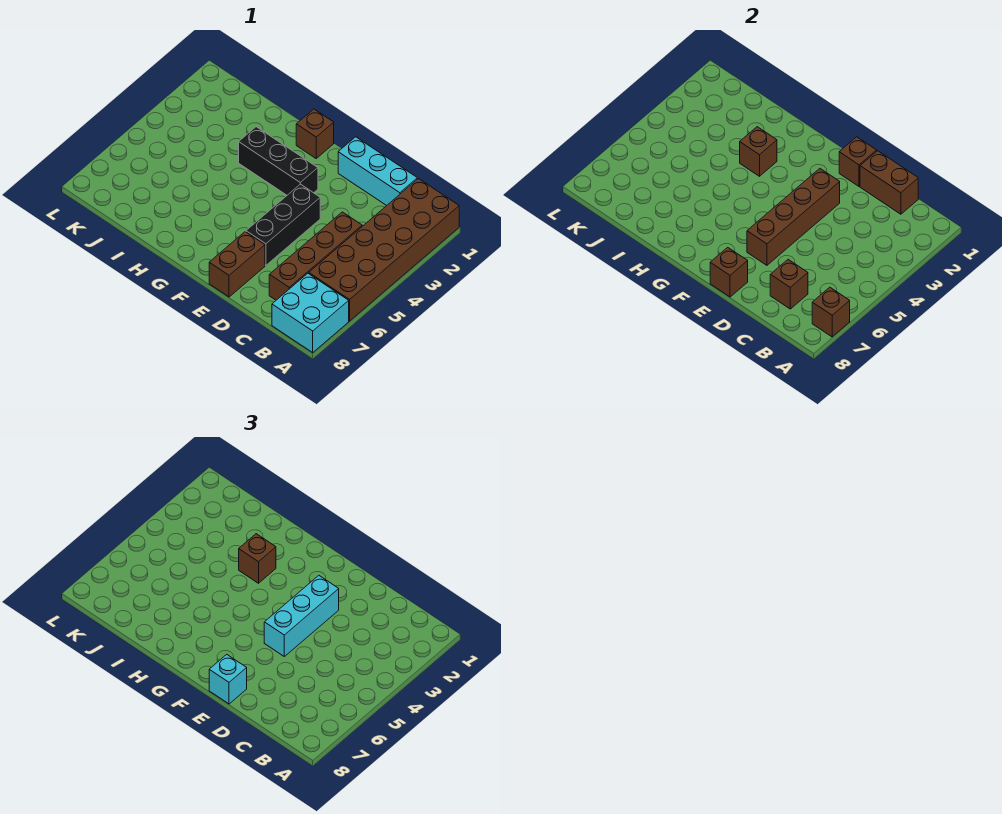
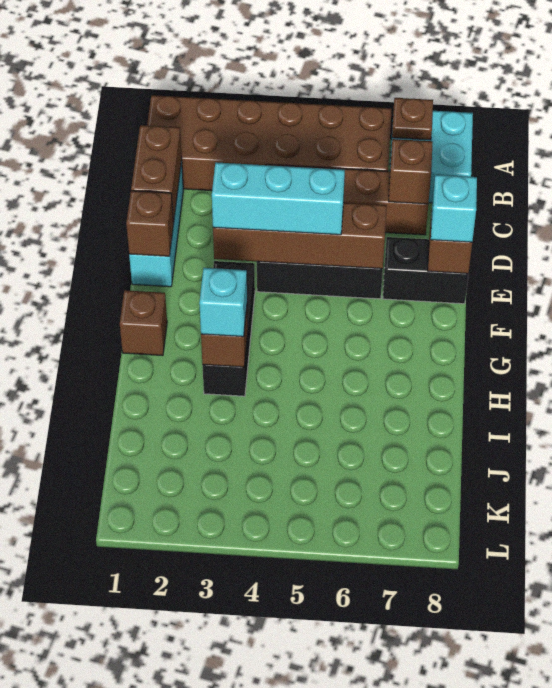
brown brick A7 level 2 -> brown plate A7 level 2
brown brick E7:E8 level 1 -> black brick E7:E8 level 1
brown brick H3 level 3 -> cyan brick H3 level 3

